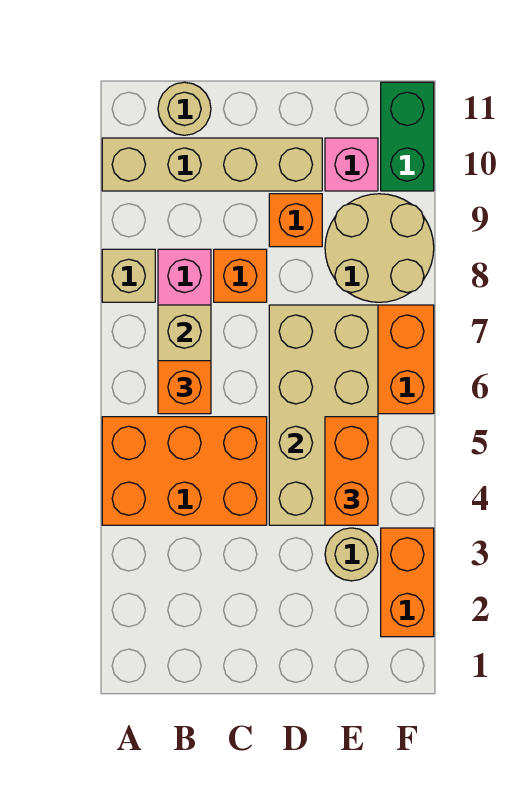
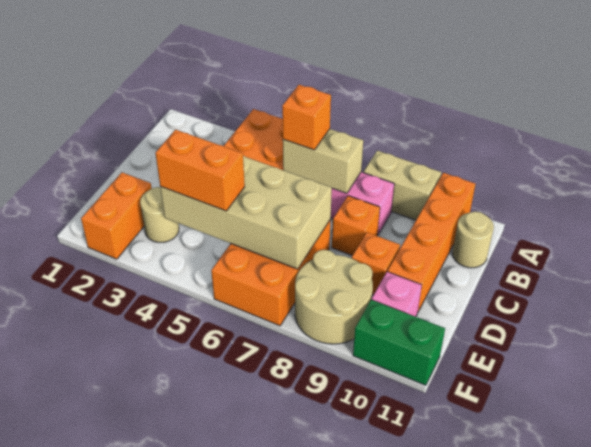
tan brick A8 level 1 -> tan brick A8:A9 level 1
tan brick A10:D10 level 1 -> orange brick A10:D10 level 1
orange brick F2:F3 level 1 -> orange brick E2:F2 level 1

